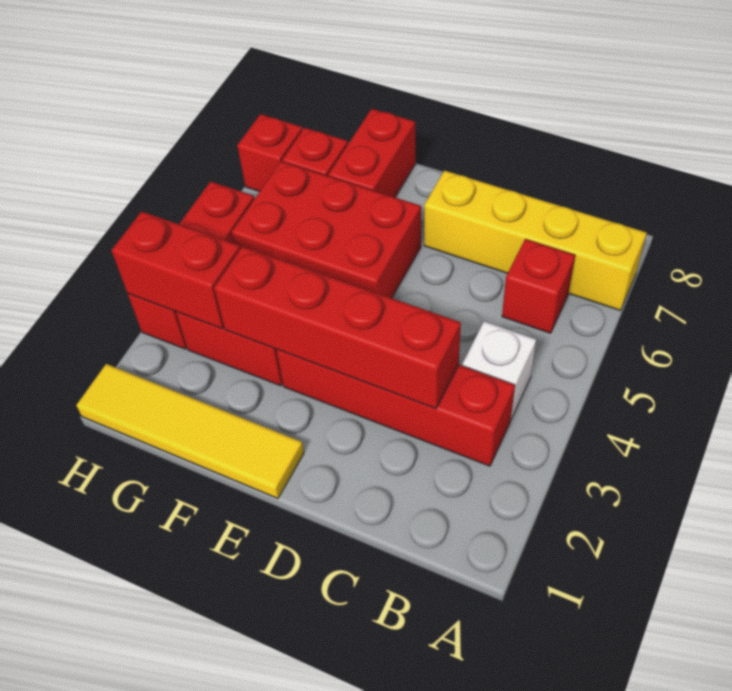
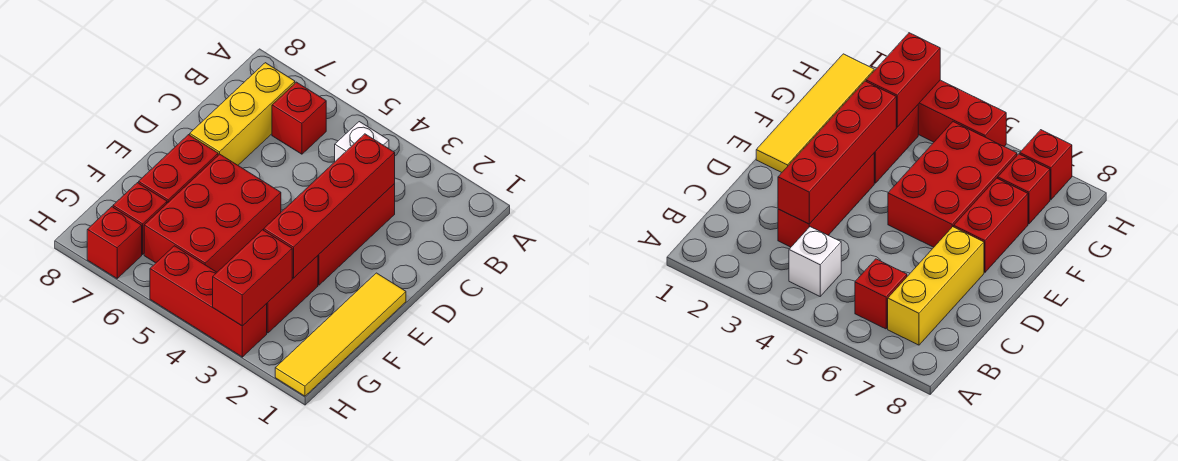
yellow brick A7:D7 level 1 -> yellow brick B7:D7 level 1
red brick B3:E3 level 1 -> red brick C3:E3 level 1
red brick F7:F8 level 1 -> red brick E7:F7 level 1

